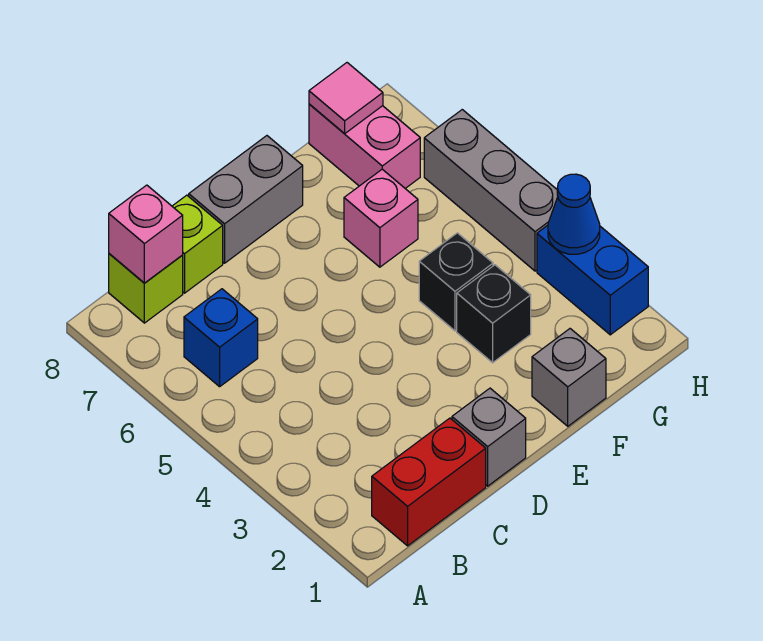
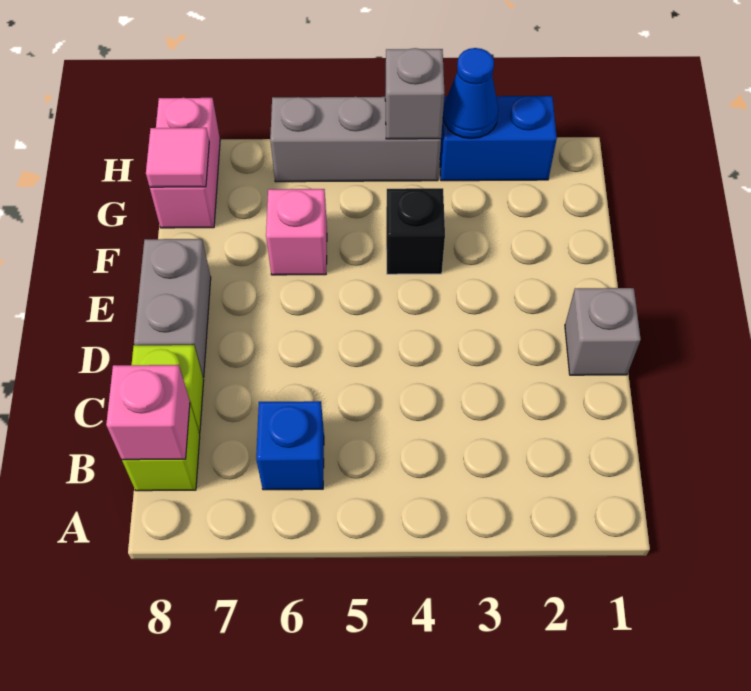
red brick B1:C1 level 1 -> none
grey brick F1 level 1 -> grey brick H4 level 2
black brick F3 level 1 -> none
pink brick G7:G8 level 1 -> pink brick G8:H8 level 1

